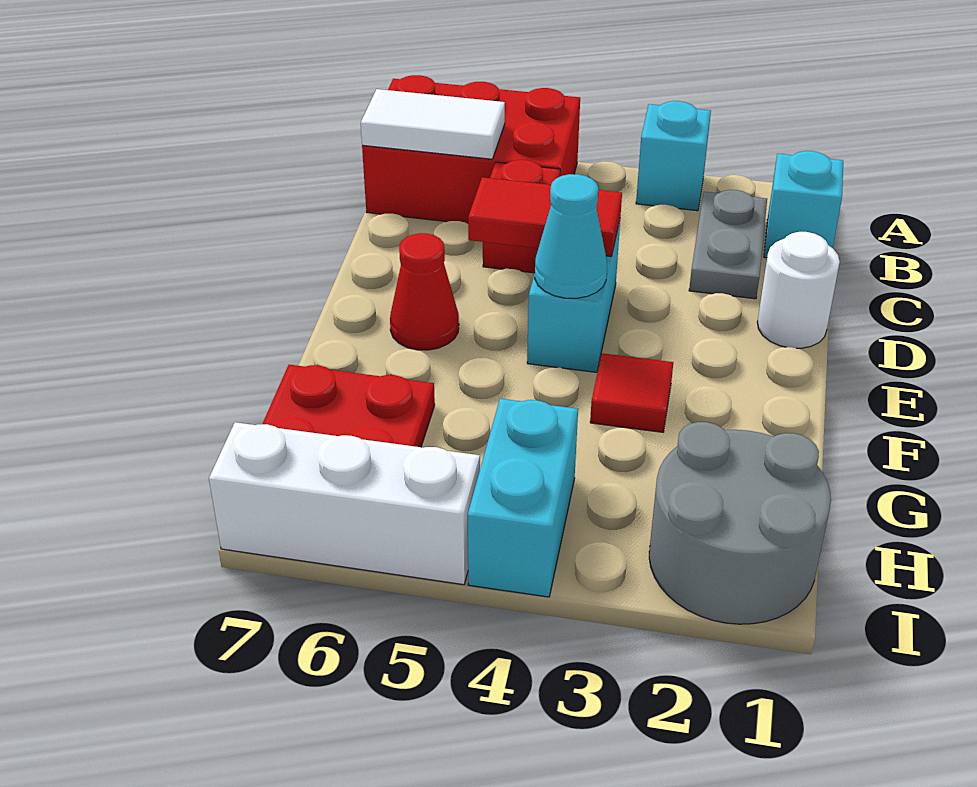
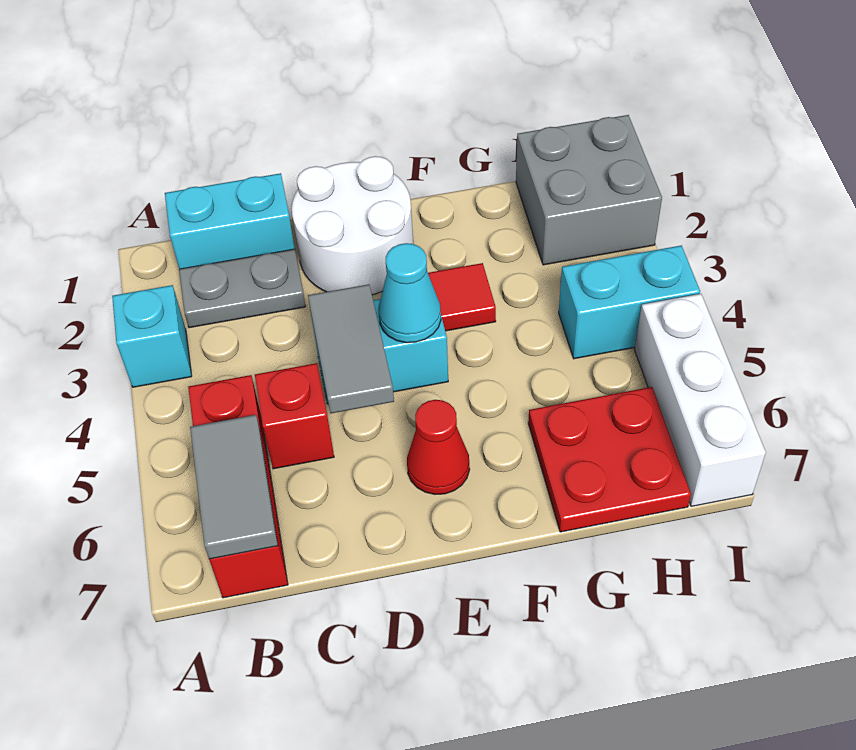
red brick A5:B7 level 1 -> red brick B5:B7 level 1
cyan brick B1 level 1 -> cyan brick B1:C1 level 1
white tile B6:B7 level 2 -> grey tile B6:B7 level 2
white round brick D1 level 1 -> white round brick D1:E2 level 1
red tile D4:D5 level 2 -> grey tile D4:D5 level 2
grey round brick H1:I2 level 1 -> grey brick H1:I2 level 1

